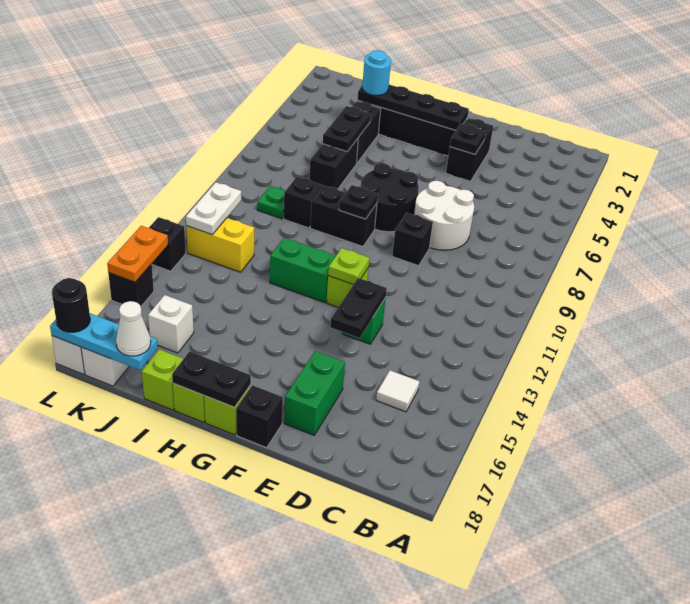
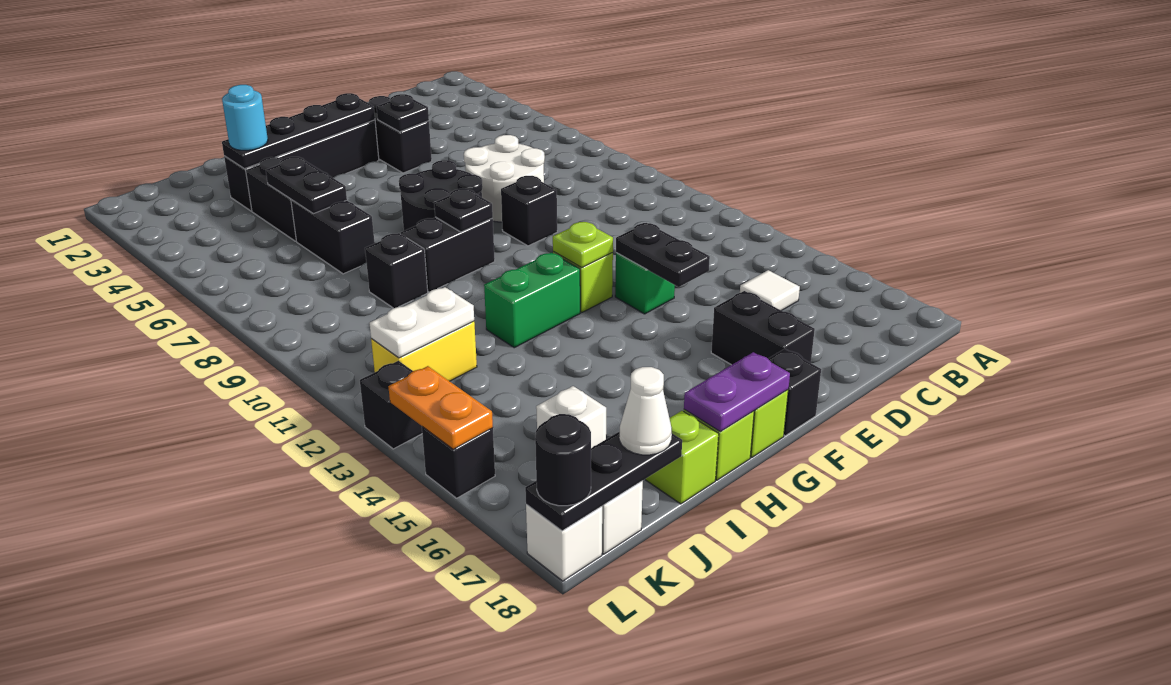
green brick E16:E17 level 1 -> black brick E16:E17 level 1
black plate G18:H18 level 2 -> purple plate G18:H18 level 2
green plate J9 level 1 -> none
cyan plate J18:L18 level 2 -> black plate J18:L18 level 2
white plate K11:K12 level 2 -> white plate J12:K12 level 2

